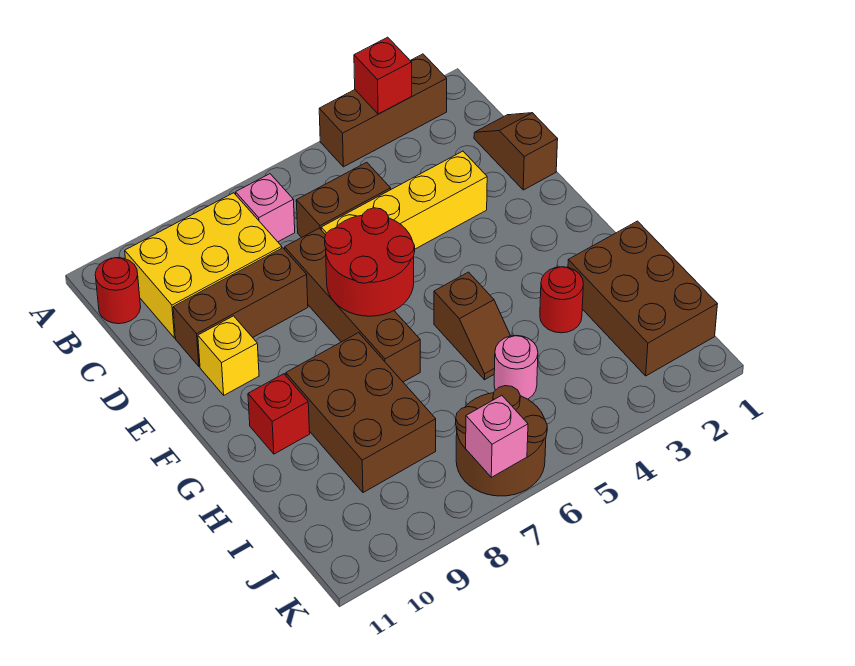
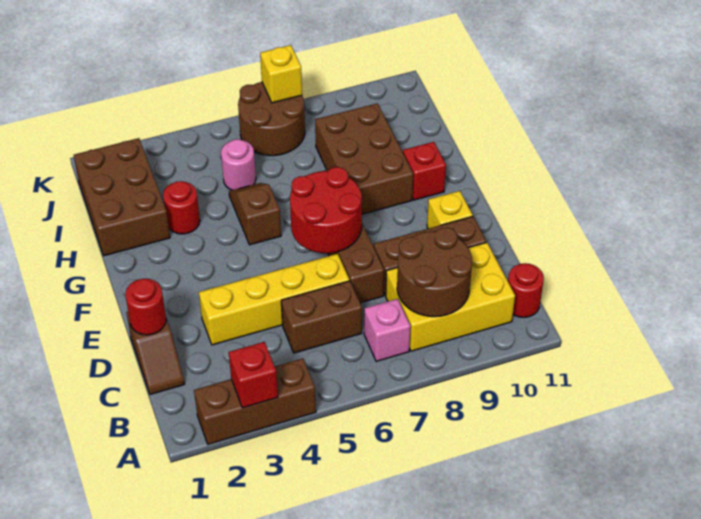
none -> brown round brick B8:C9 level 2
none -> red round brick D1 level 2
pink brick K7 level 2 -> yellow brick K7 level 2

